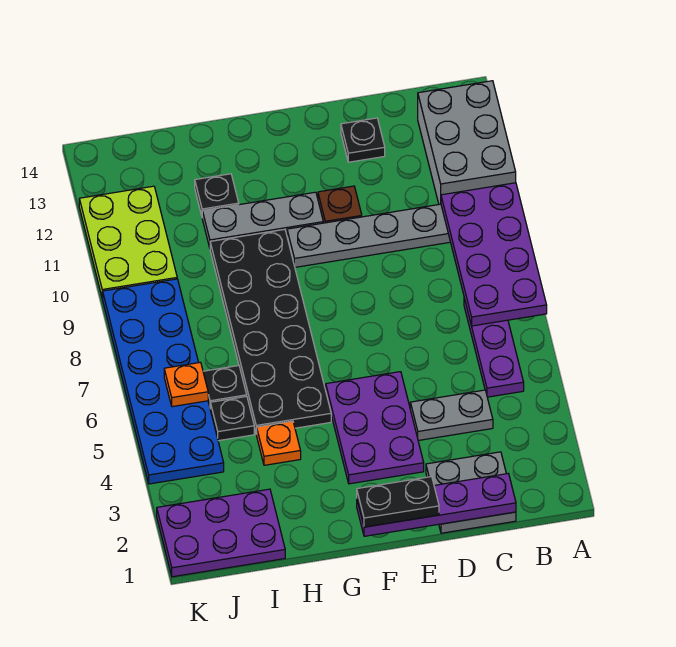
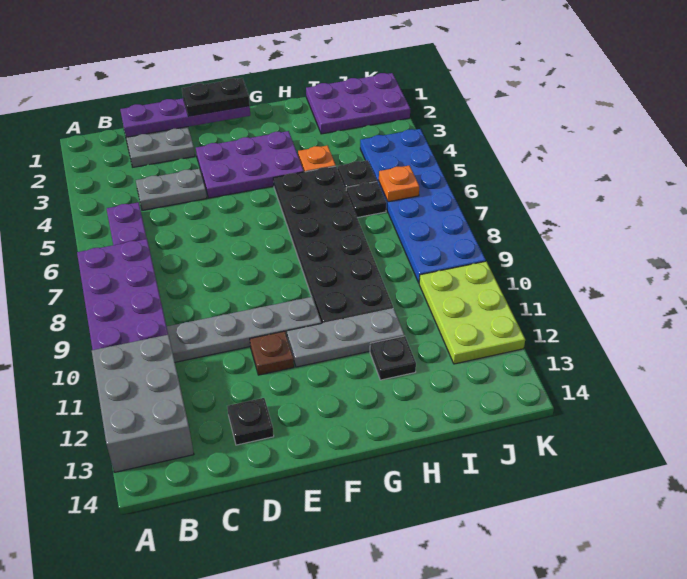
purple plate E3:F5 level 1 -> purple plate E3:G4 level 1

